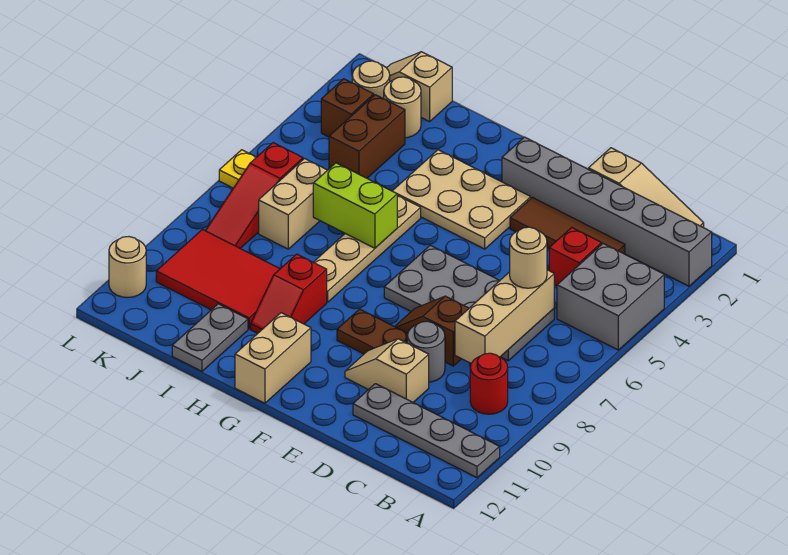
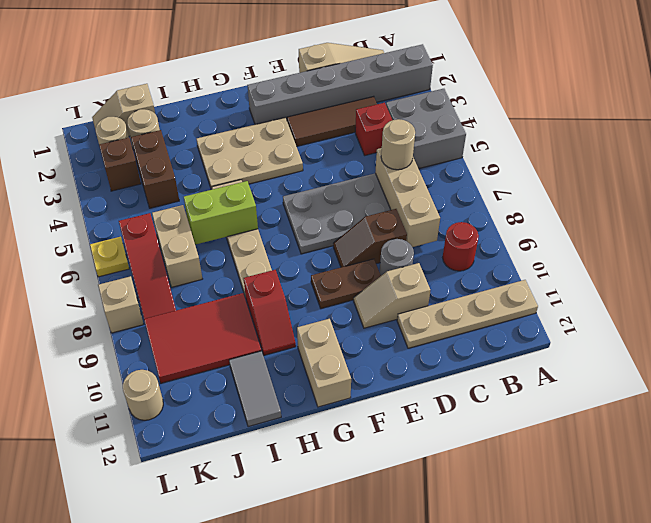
grey plate A11:D11 level 1 -> tan plate A11:D11 level 1
grey plate I11:I12 level 1 -> grey tile I11:I12 level 1
none -> tan brick L8 level 1

